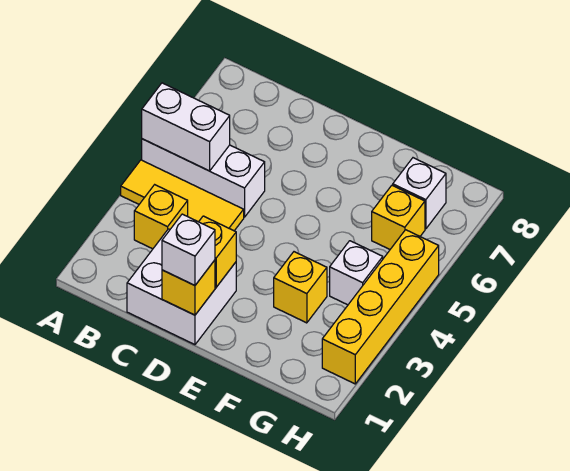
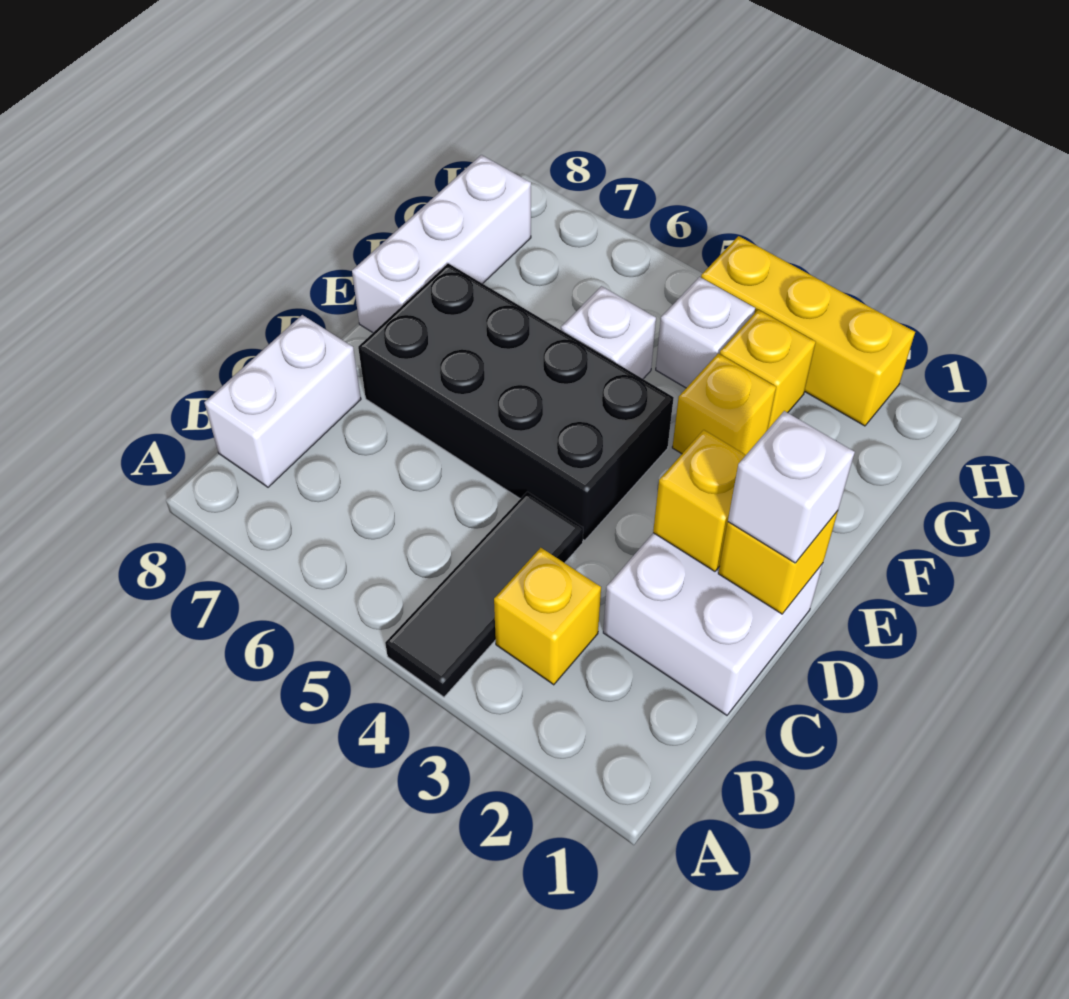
yellow tile A4:C4 level 1 -> black tile A4:C4 level 1
white brick A5:C5 level 1 -> white brick E8:G8 level 1
white brick A5:B5 level 2 -> white brick B8:C8 level 1
none -> black brick D4:E7 level 1
yellow brick G6 level 1 -> yellow brick G3 level 1
white brick G7 level 1 -> white brick F5 level 1
yellow brick H2:H5 level 1 -> yellow brick H2:H4 level 1

